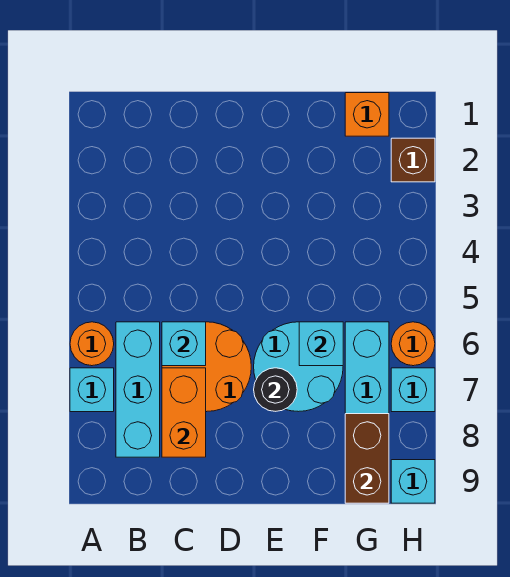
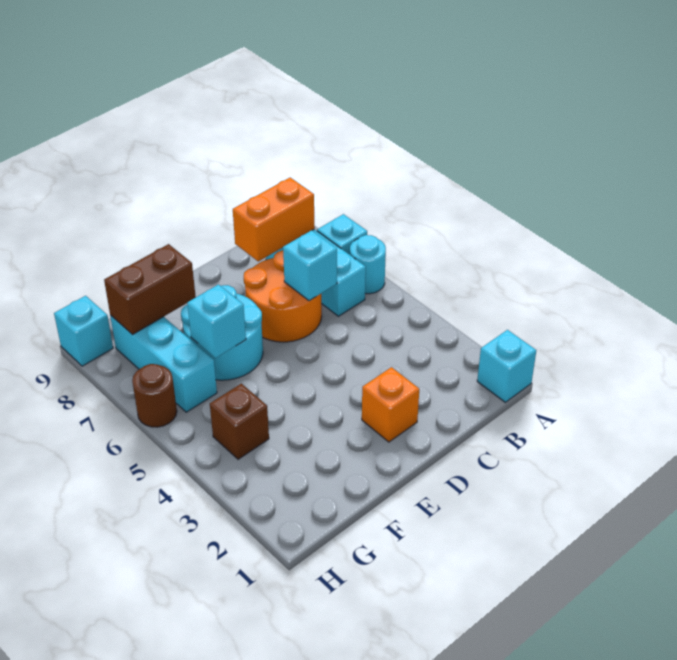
orange round brick A6 level 1 -> cyan round brick A6 level 1
orange brick C7:C8 level 2 -> orange brick B8:C8 level 2
black round brick E7 level 2 -> none
orange brick G1 level 1 -> orange brick D2 level 1
brown brick G8:G9 level 2 -> brown brick F8:G8 level 2
brown brick H2 level 1 -> brown brick G4 level 1
orange round brick H6 level 1 -> brown round brick H6 level 1
cyan brick H7 level 1 -> cyan brick A1 level 1

